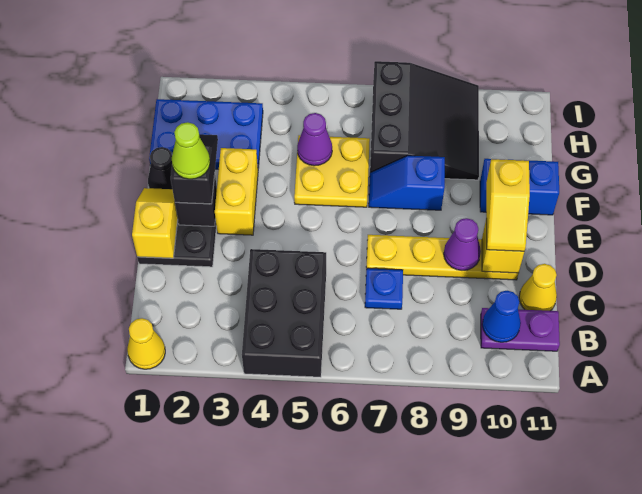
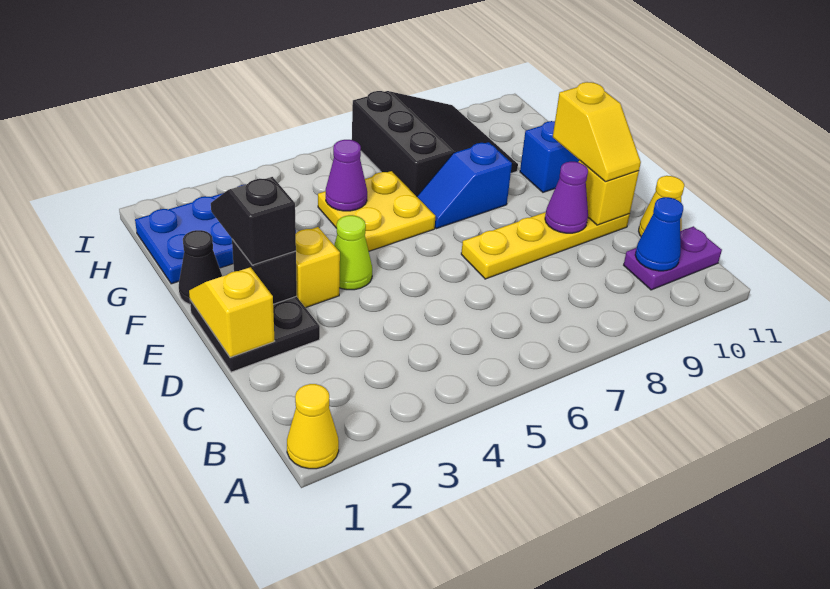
black brick A4:C5 level 1 -> none
blue plate C7 level 1 -> none
lime cone E2 level 4 -> lime cone E4 level 1
yellow brick E3:F3 level 1 -> yellow brick E3 level 1

